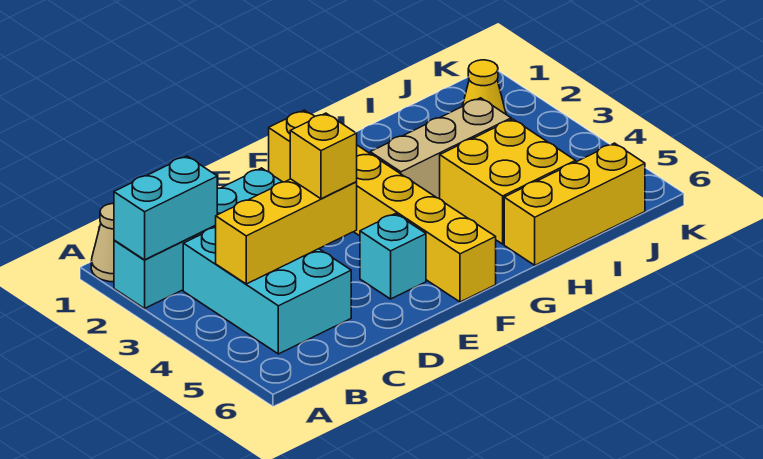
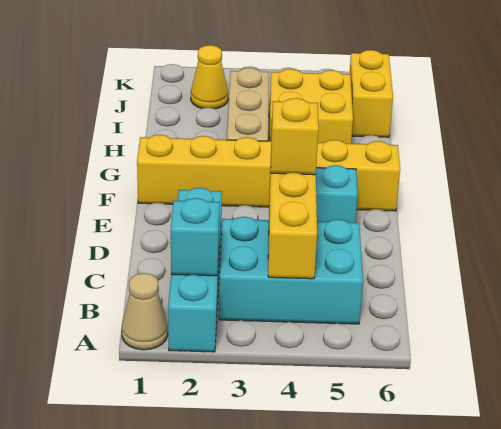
cyan brick A2:B2 level 2 -> cyan brick B2 level 2
yellow brick H6:J6 level 1 -> yellow brick I6:J6 level 1

